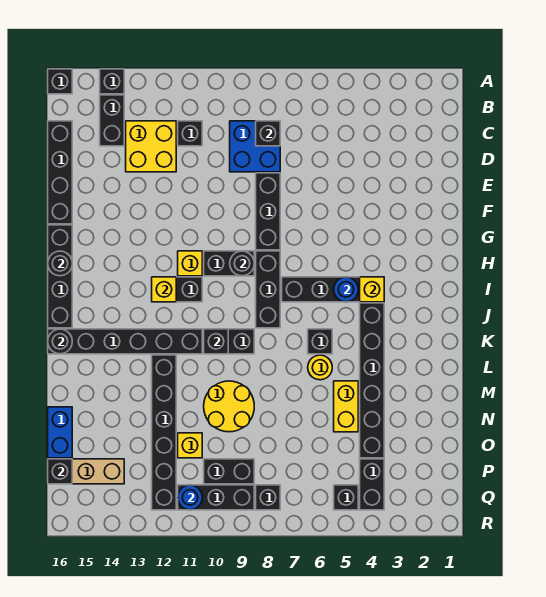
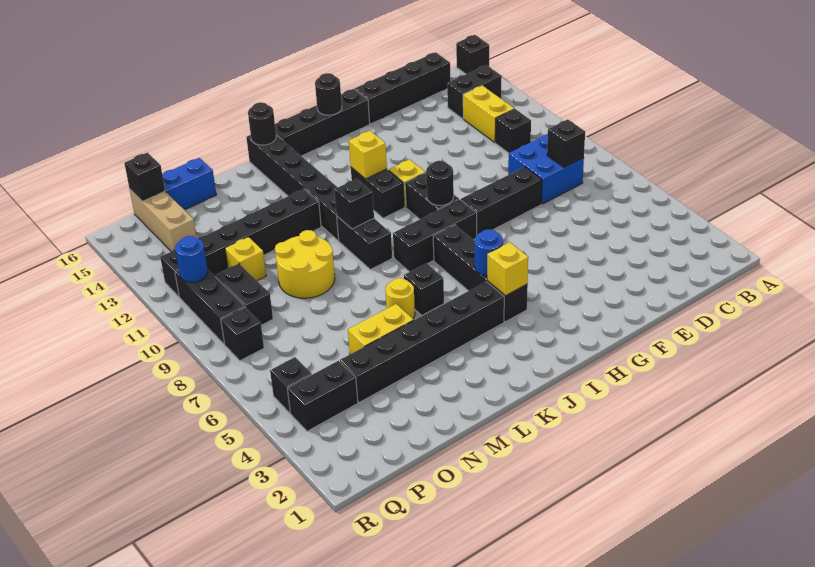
black brick A14 level 1 -> none
yellow brick C12:D13 level 1 -> yellow brick C12:C13 level 1

